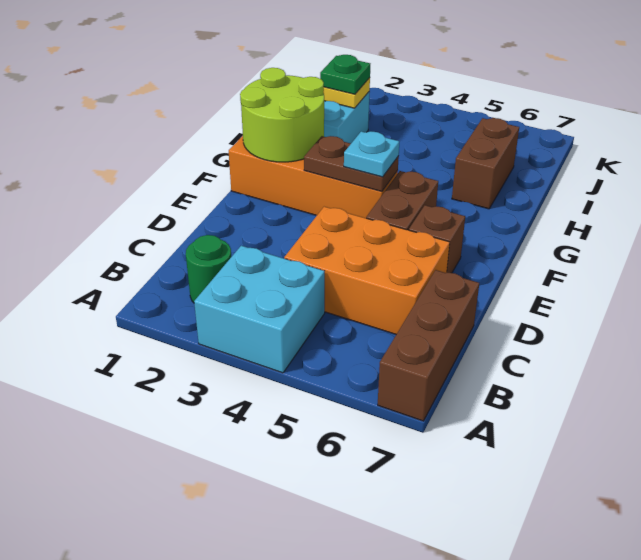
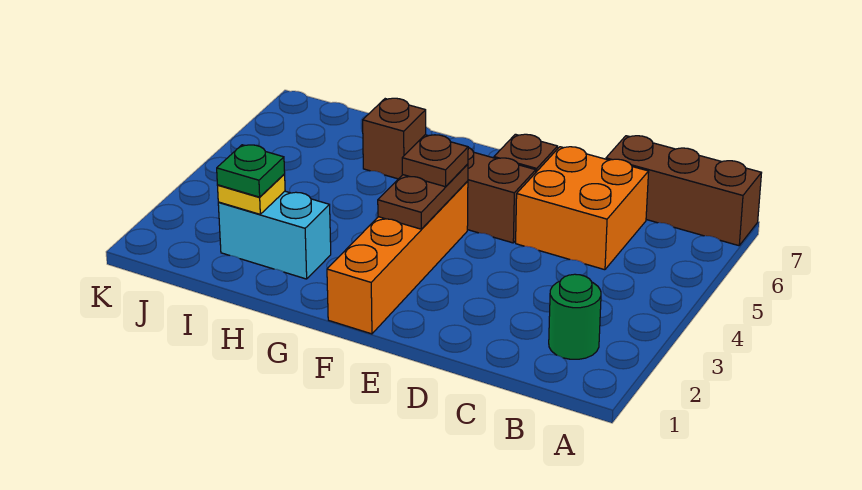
cyan brick A3:B4 level 1 -> none
orange brick C4:D6 level 1 -> orange brick C5:D6 level 1
lime round brick F1:G2 level 2 -> none
cyan plate F4 level 3 -> brown plate F4 level 3
brown brick H6:I6 level 1 -> brown brick H6 level 1

